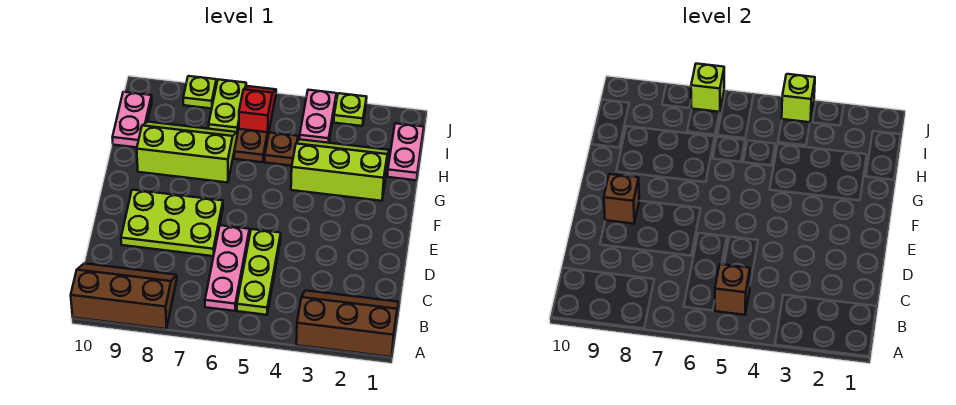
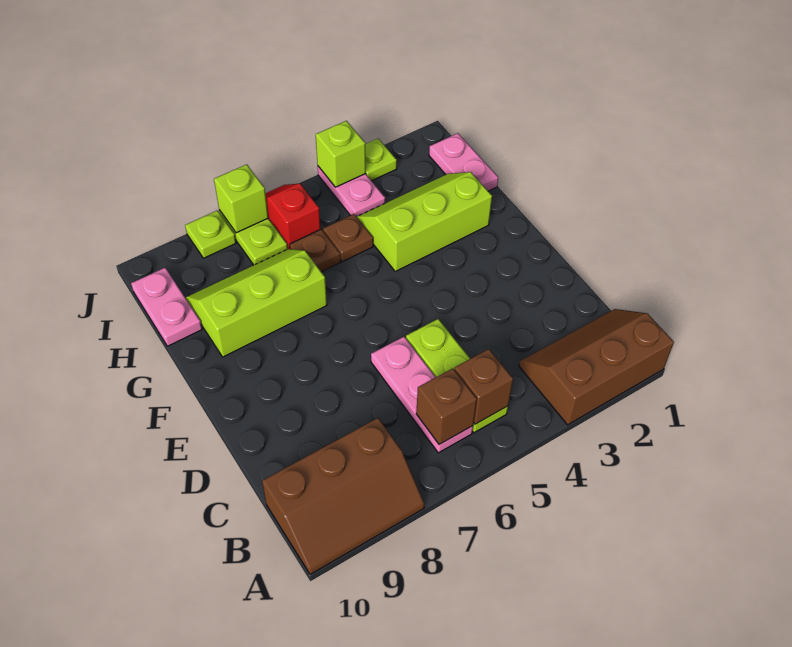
brown slope A8:B10 level 1 top A -> brown slope A8:B10 level 1 top B
lime plate D7:E9 level 1 -> none
brown brick E9 level 2 -> brown brick B6 level 2

